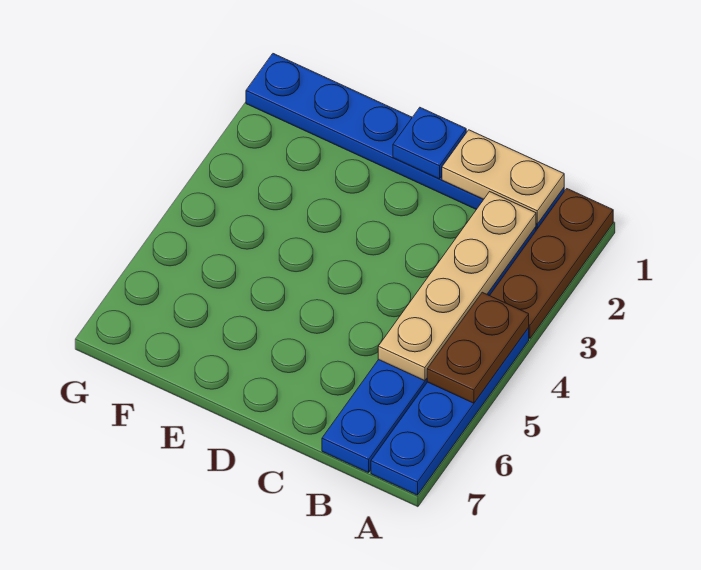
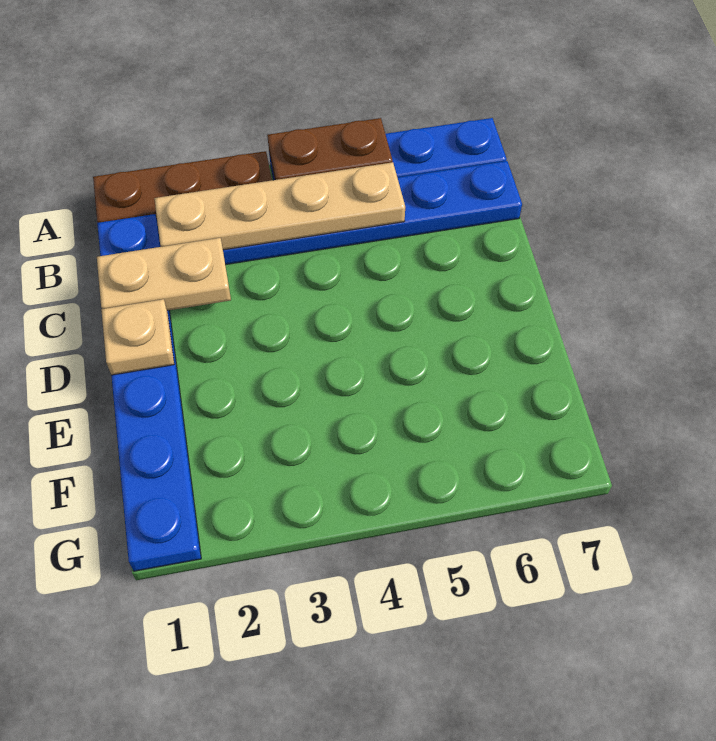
tan plate B1:C1 level 2 -> tan plate C1:C2 level 2
blue plate D1 level 2 -> tan plate D1 level 2

